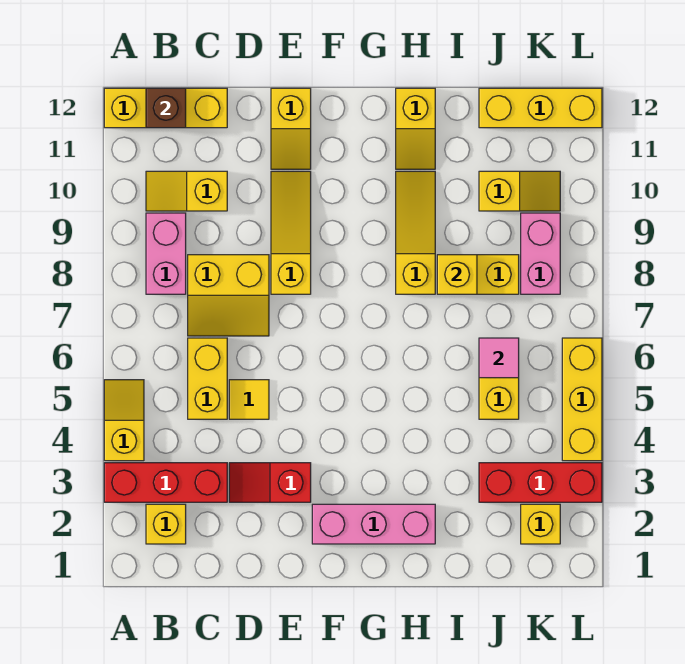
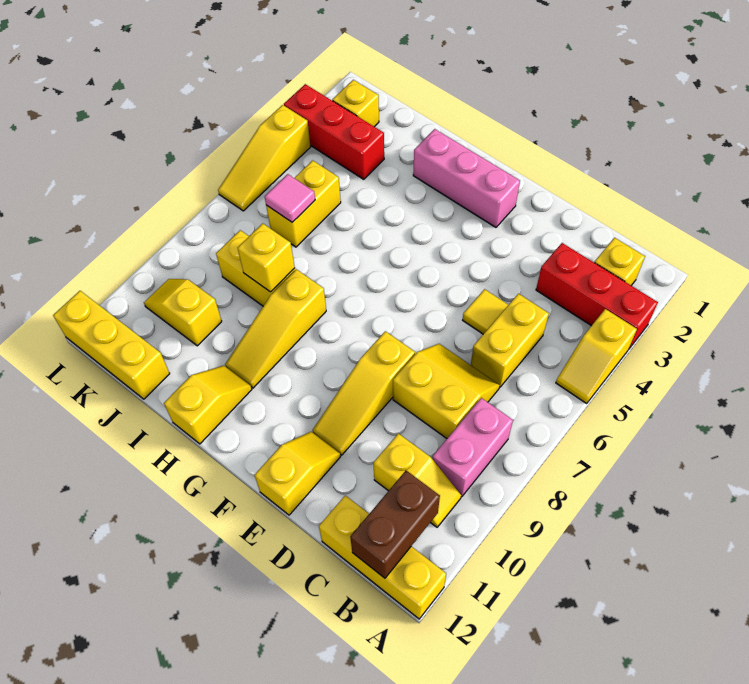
brown brick B12 level 2 -> brown brick B11:B12 level 2
red slope D3:E3 level 1 top E -> none
pink brick K8:K9 level 1 -> none
yellow brick L4:L6 level 1 -> yellow slope L4:L6 level 1 top 4

